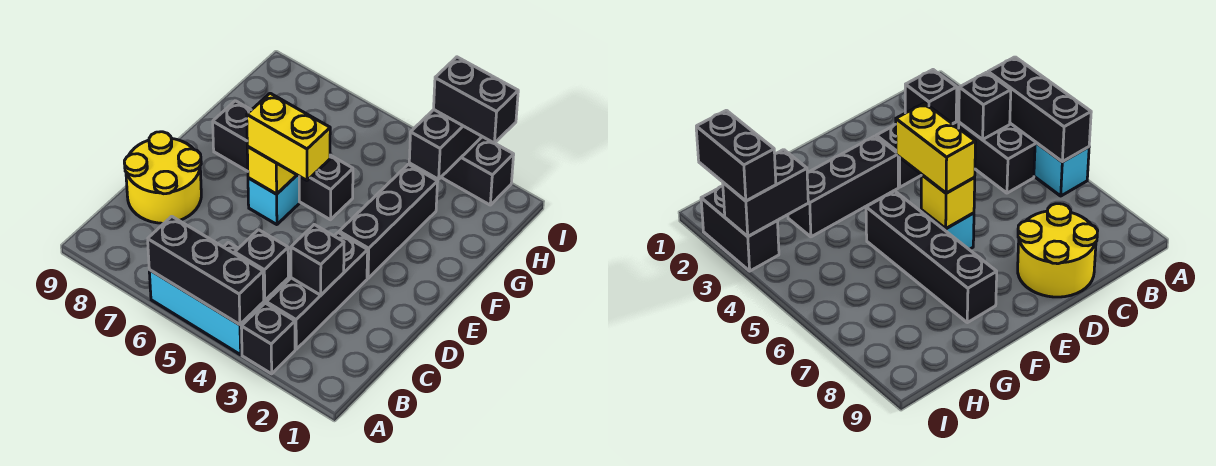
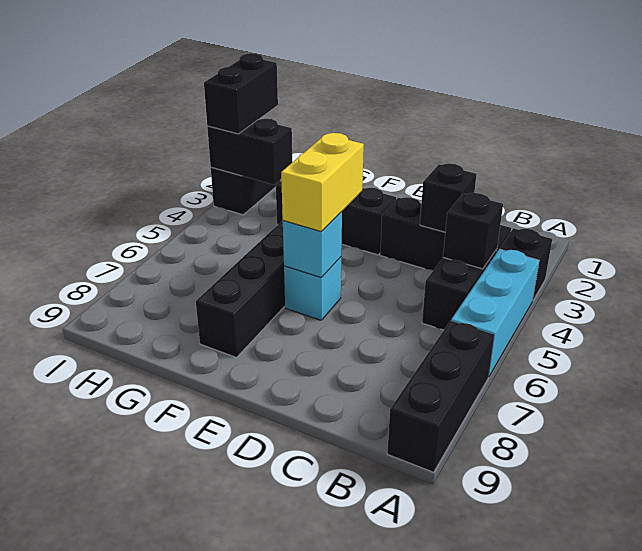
black brick A4:A6 level 2 -> black brick A7:A9 level 1
yellow round brick C8:D9 level 1 -> none
yellow brick E6 level 2 -> cyan brick E6 level 2

